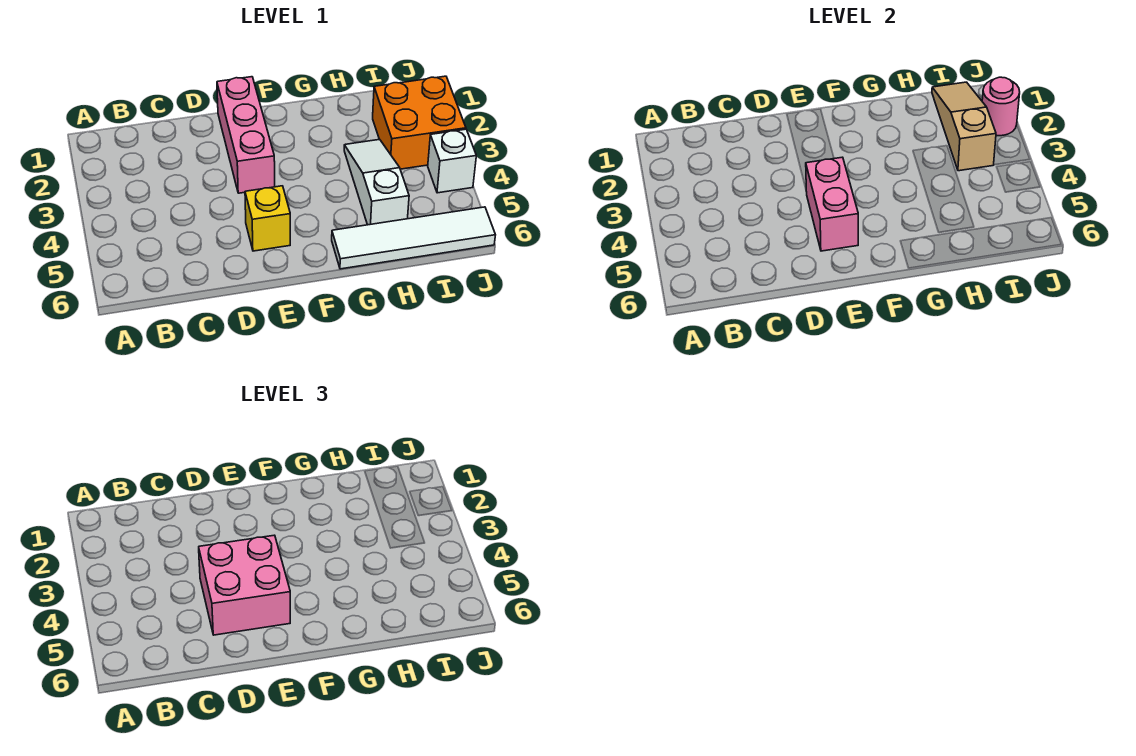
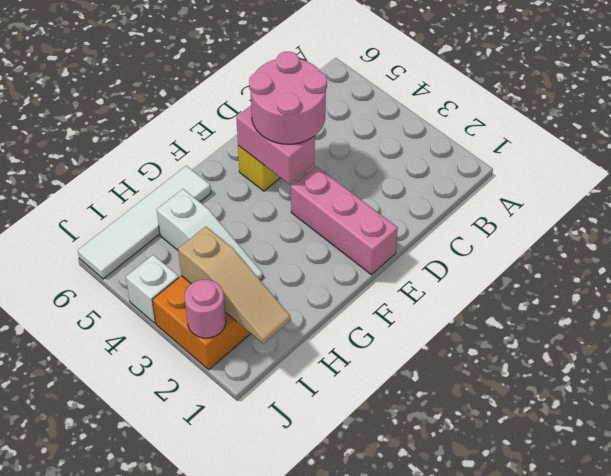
pink brick D4:E5 level 3 -> pink round brick D4:E5 level 3

